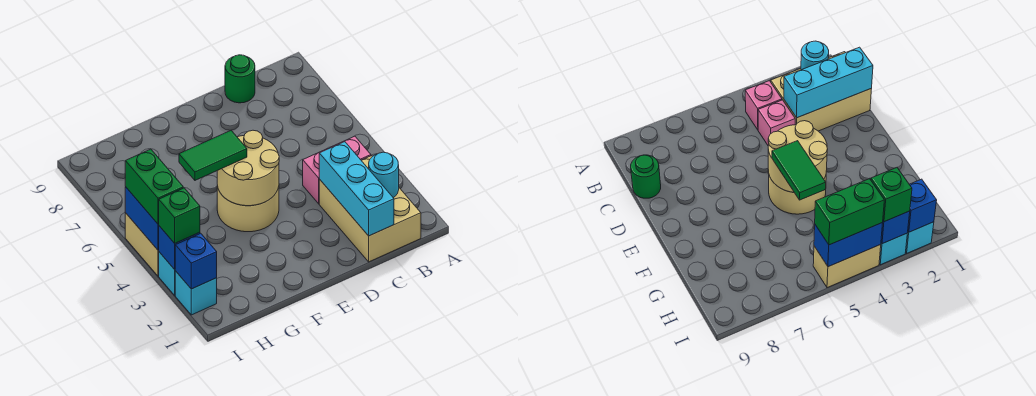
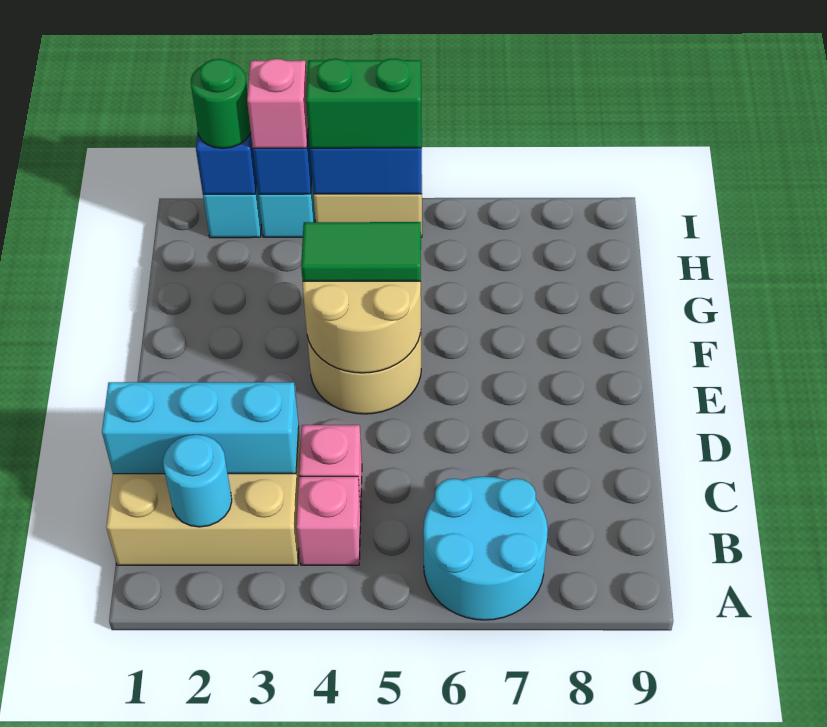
none -> cyan round brick A6:B7 level 1
green round brick C9 level 1 -> green round brick I2 level 3
green tile F5:G5 level 3 -> green tile F4:F5 level 3
green brick I3 level 3 -> pink brick I3 level 3

